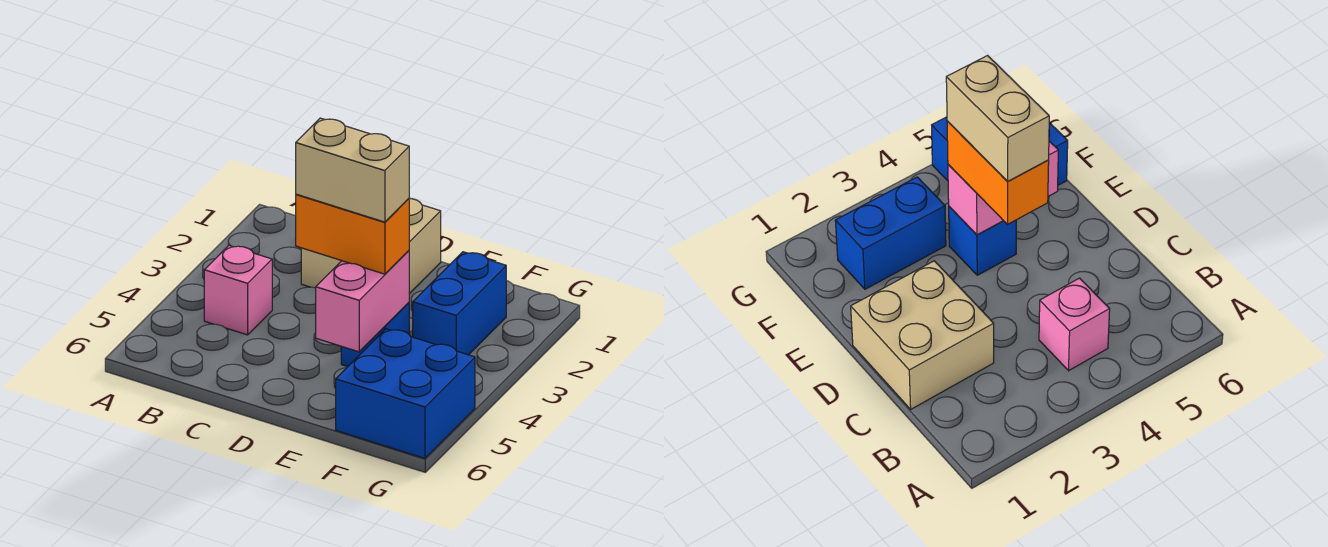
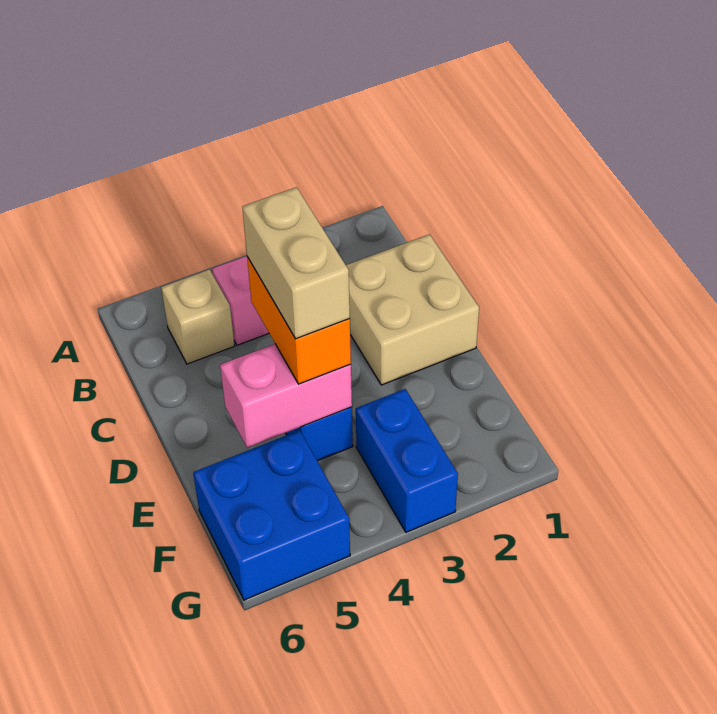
none -> tan brick B5 level 1
blue brick F2:F3 level 1 -> blue brick F3:G3 level 1

